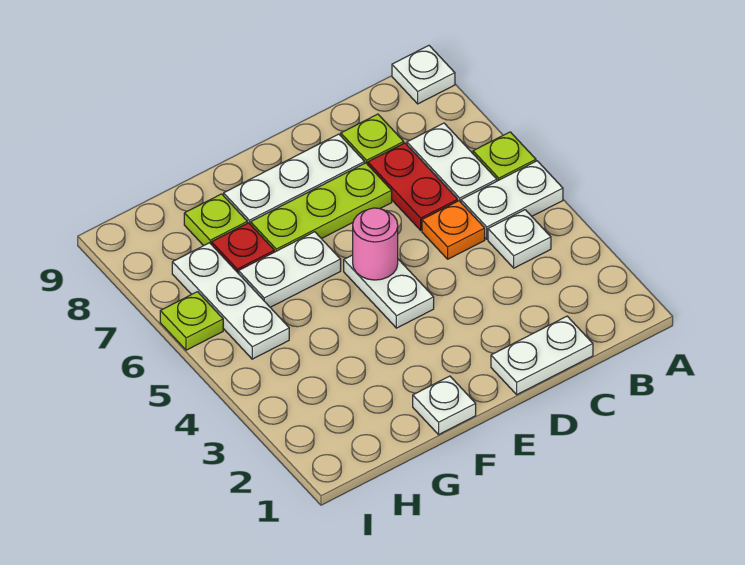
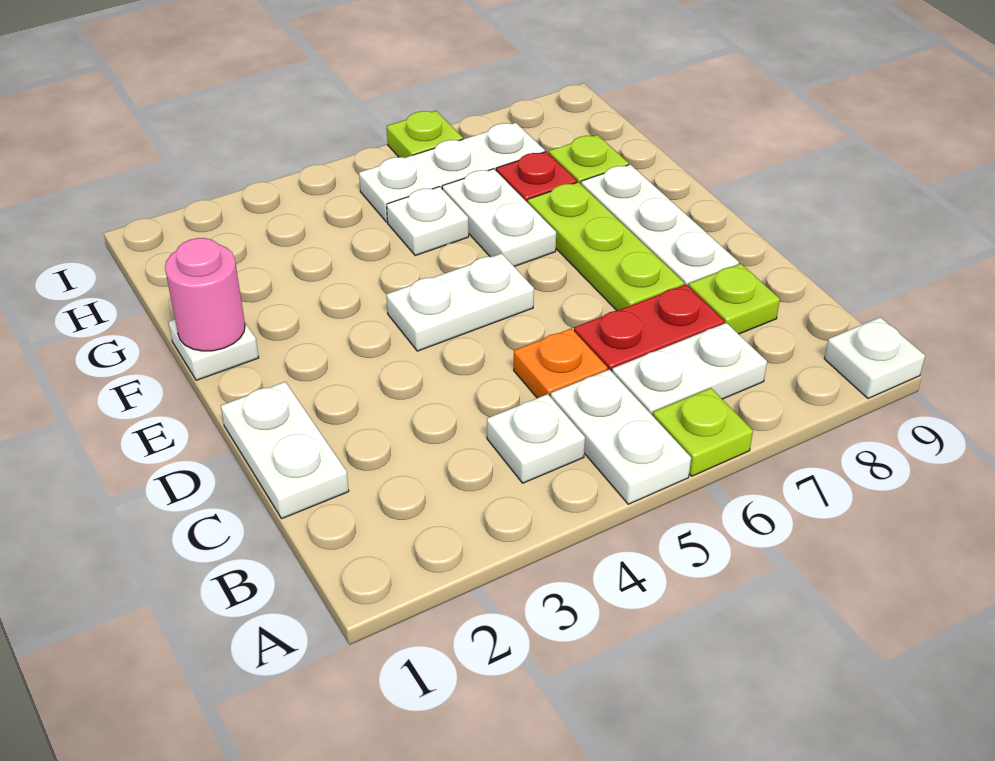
pink round brick E5 level 2 -> pink round brick F1 level 2
none -> white plate G5 level 1

